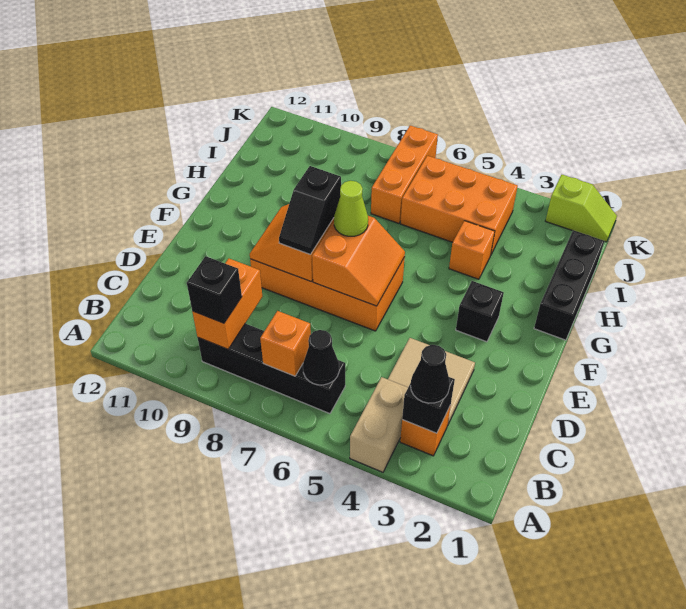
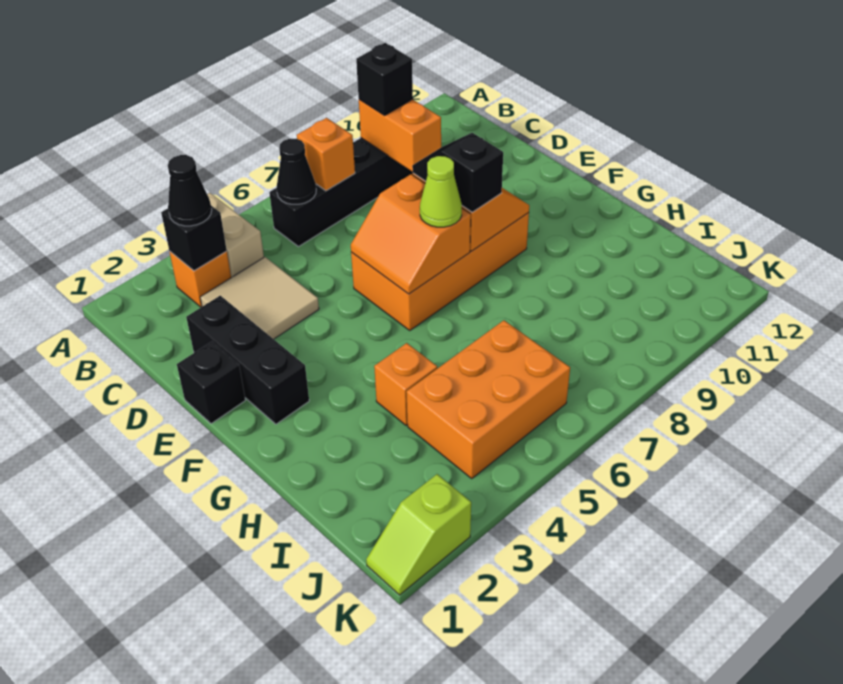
black brick F3 level 1 -> black brick E1 level 1
black brick G1:I1 level 1 -> black brick D2:F2 level 1
orange brick I7:K7 level 1 -> none

